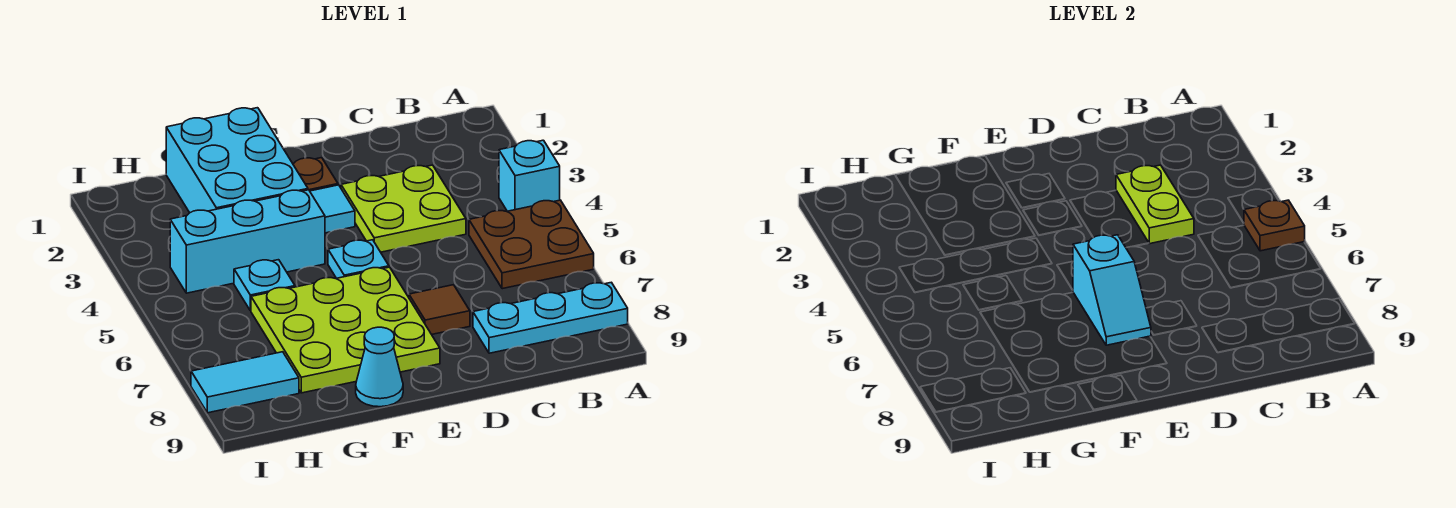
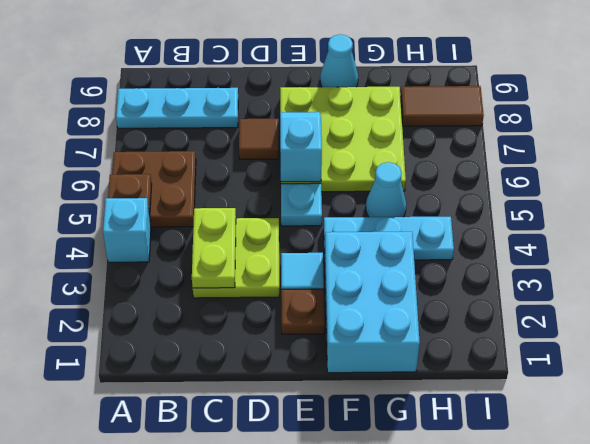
cyan brick F4:H4 level 1 -> cyan plate F4:H4 level 1
cyan plate G5 level 1 -> cyan cone G5 level 1
cyan tile H8:I8 level 1 -> brown tile H8:I8 level 1

